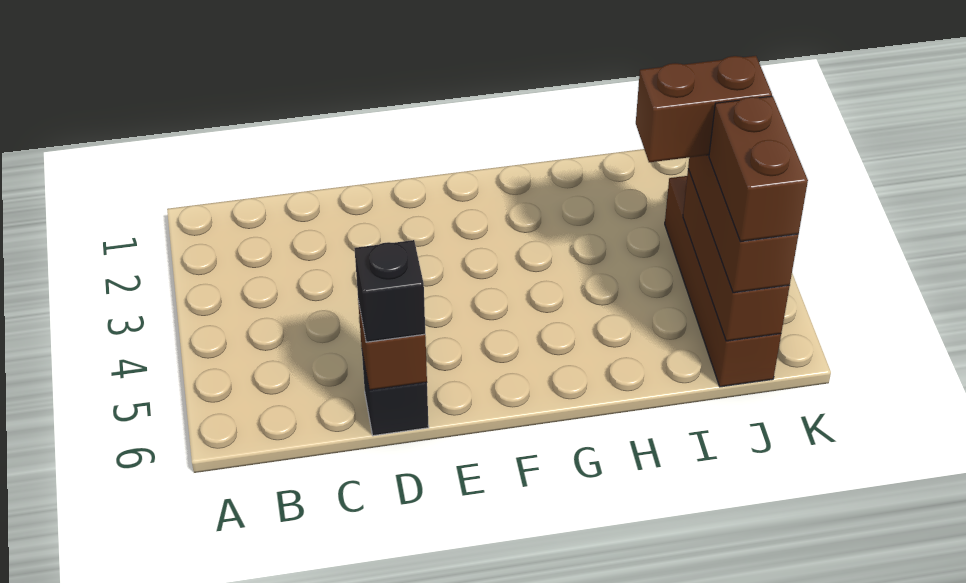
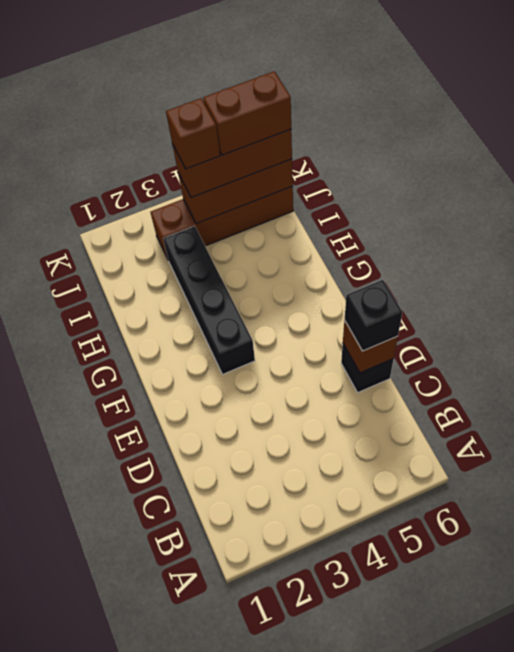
none -> black brick F3:I3 level 1
brown brick I4:J4 level 4 -> brown brick J4 level 4

